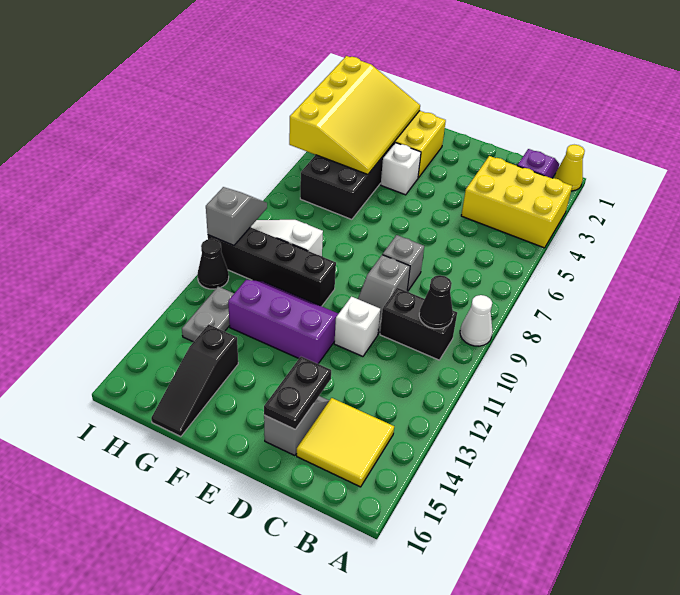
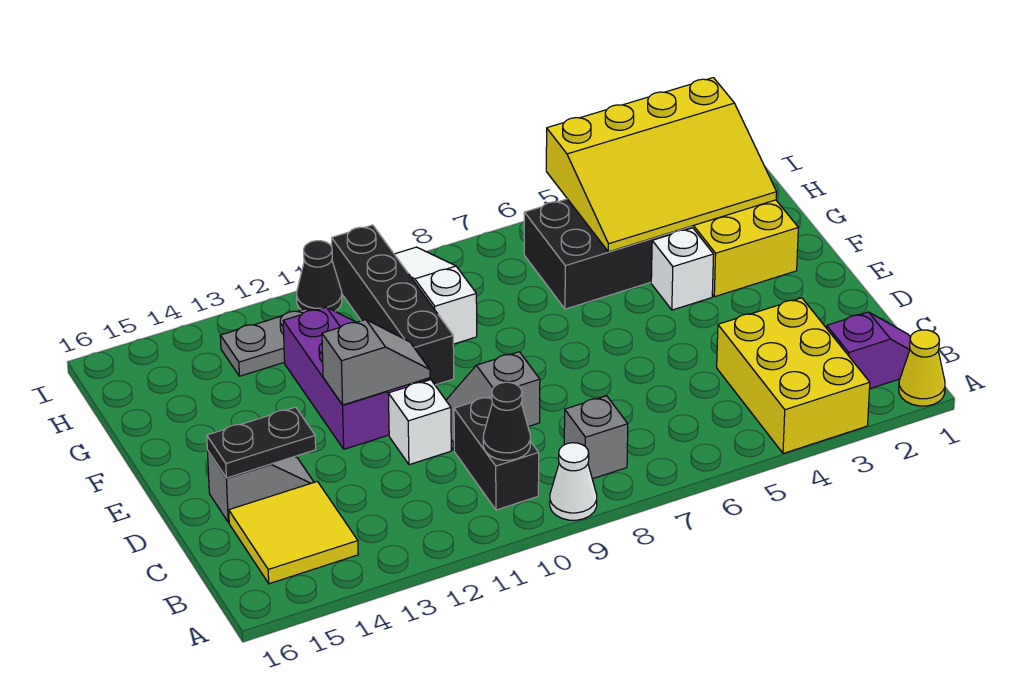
grey brick D8 level 1 -> grey brick B8 level 1
black slope G14:G16 level 1 top 14 -> none
grey slope I9:I10 level 2 top 10 -> grey slope E11:E12 level 2 top 12

